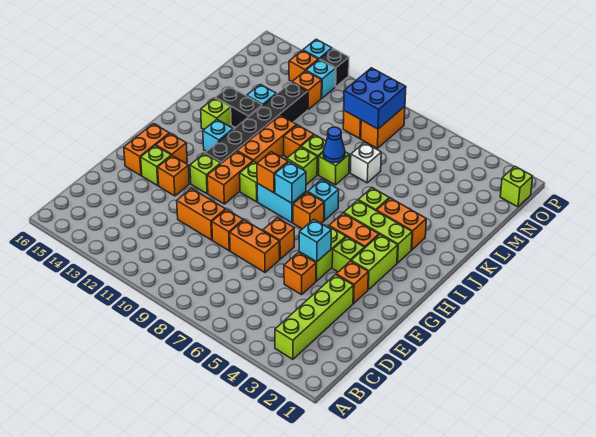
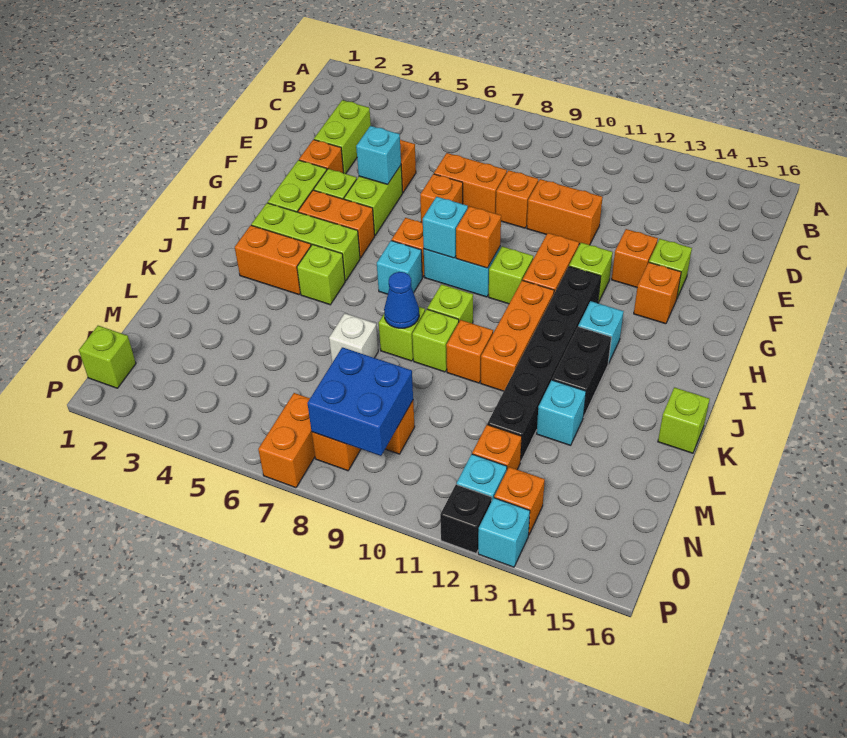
lime brick B3:E3 level 1 -> lime brick D3:E3 level 1
orange brick F15:G15 level 1 -> orange brick O7:P7 level 1
lime brick J14 level 1 -> lime brick K16 level 1
black brick K13:K14 level 1 -> black brick J13:K13 level 1

